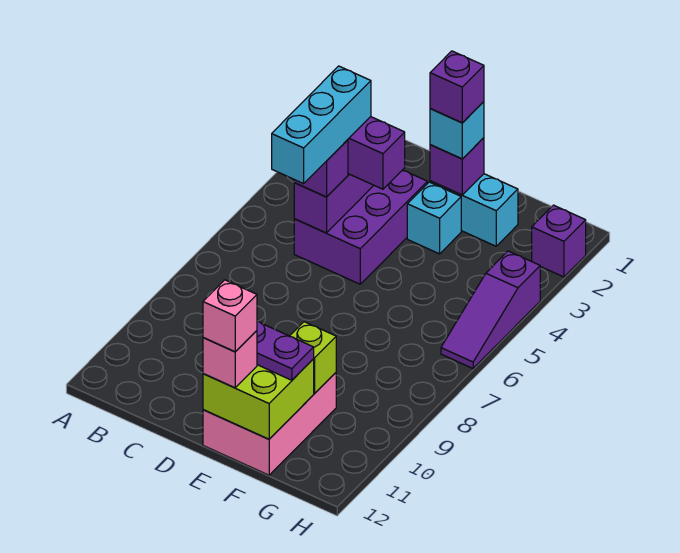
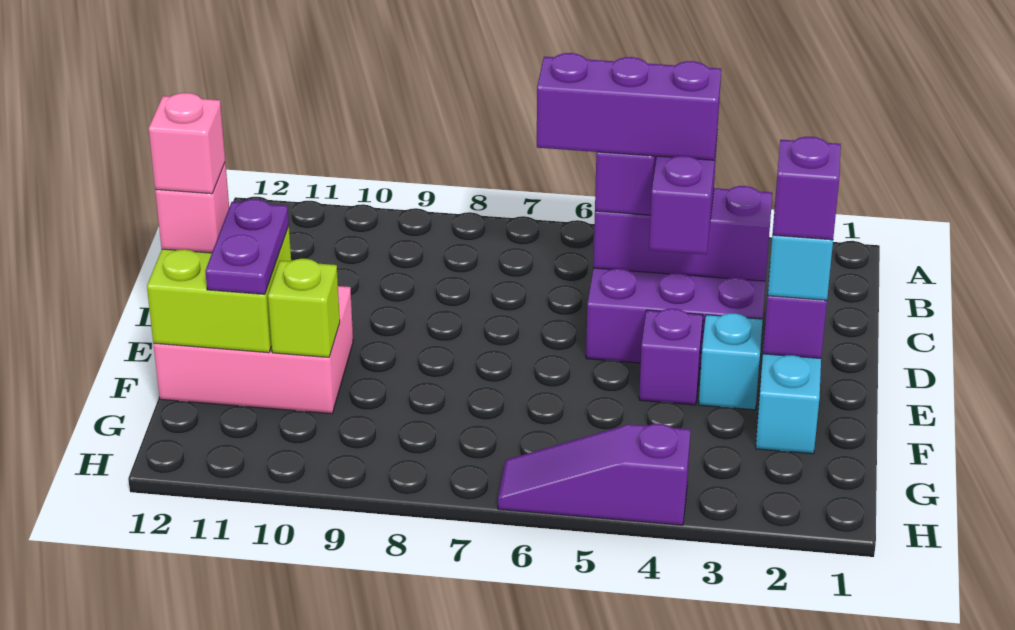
cyan brick C4:C6 level 4 -> purple brick C4:C6 level 4
purple brick H2 level 1 -> purple brick E4 level 1

